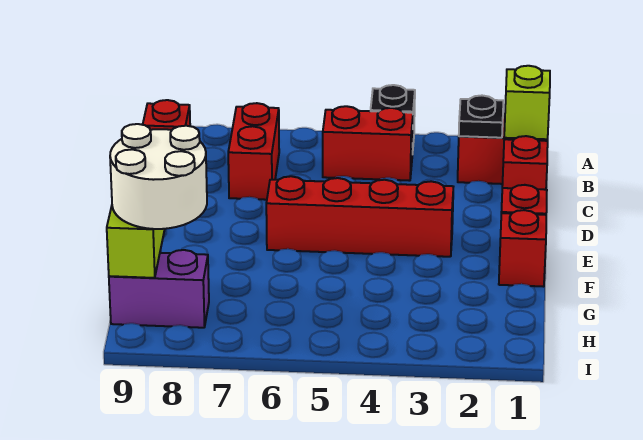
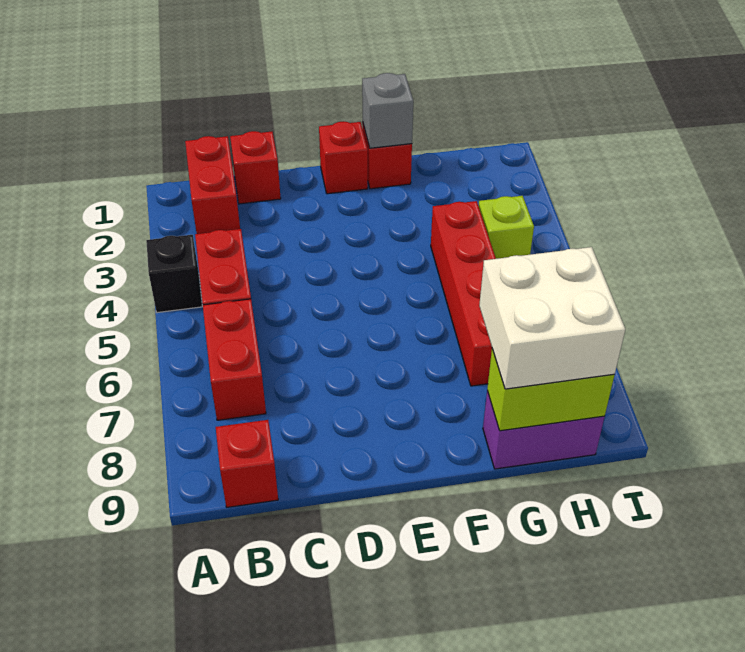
lime brick B1 level 2 -> lime brick H4 level 1
black plate B2 level 2 -> none
red brick B7:C7 level 1 -> red brick B6:B7 level 1
red brick E3:E6 level 1 -> red brick G4:G7 level 1
none -> grey brick F1 level 2
white round brick G8:H9 level 3 -> white brick G8:H9 level 3
purple brick H8:H9 level 1 -> purple brick G9:H9 level 1

